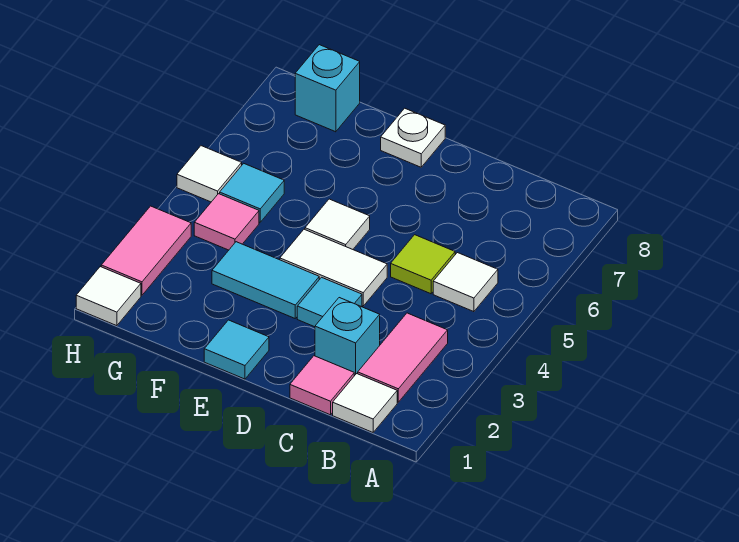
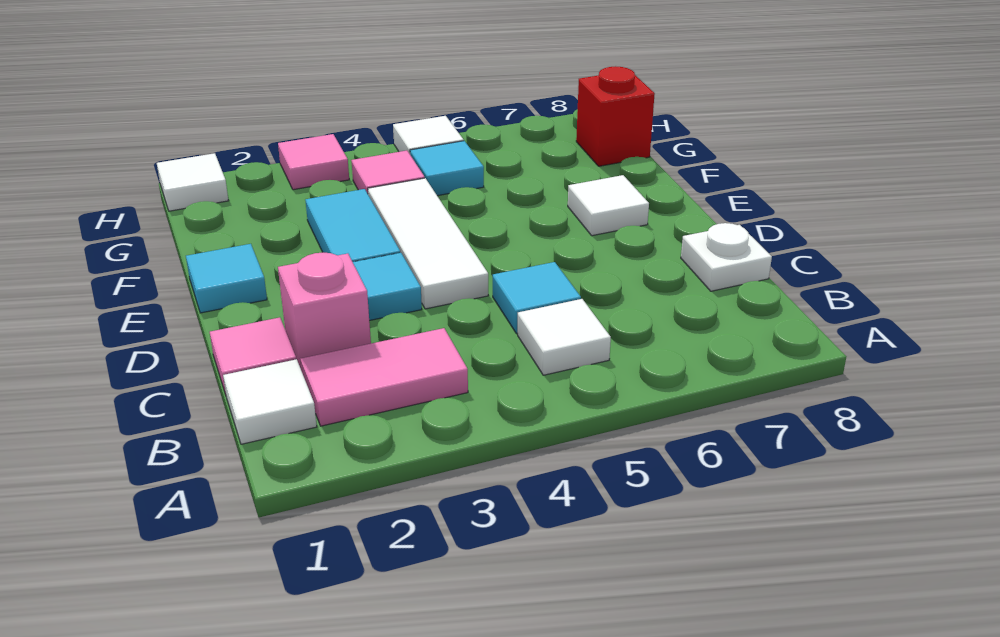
cyan brick C2 level 1 -> pink brick C2 level 1
lime tile C5 level 1 -> cyan tile C5 level 1
white tile D4:E4 level 1 -> white tile D4:F4 level 1
white tile E5 level 1 -> white tile E7 level 1
white plate E8 level 1 -> white plate C8 level 1
cyan brick G8 level 1 -> red brick G8 level 1
pink tile H2:H3 level 1 -> pink tile H3 level 1

